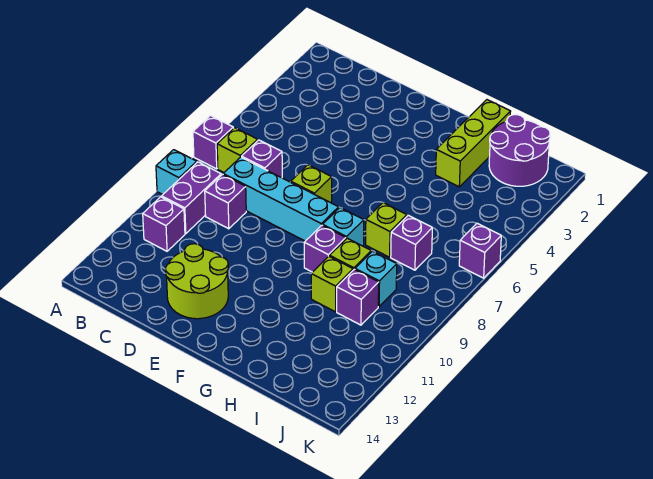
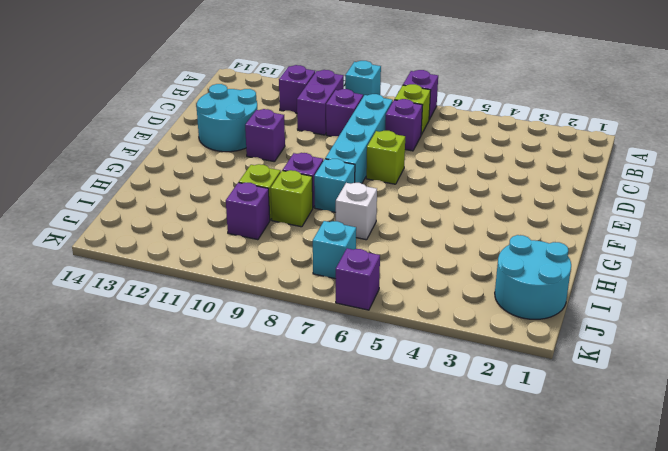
purple brick B9:B10 level 1 -> purple brick B10:C10 level 1
lime round brick D12:E13 level 1 -> cyan round brick D12:E13 level 1
lime brick H1:H3 level 1 -> none
lime brick H7 level 1 -> white brick H7 level 1
purple round brick I1:J2 level 1 -> cyan round brick I1:J2 level 1
purple brick I7 level 1 -> purple brick E11 level 1
cyan brick I9 level 1 -> cyan brick J7 level 1

